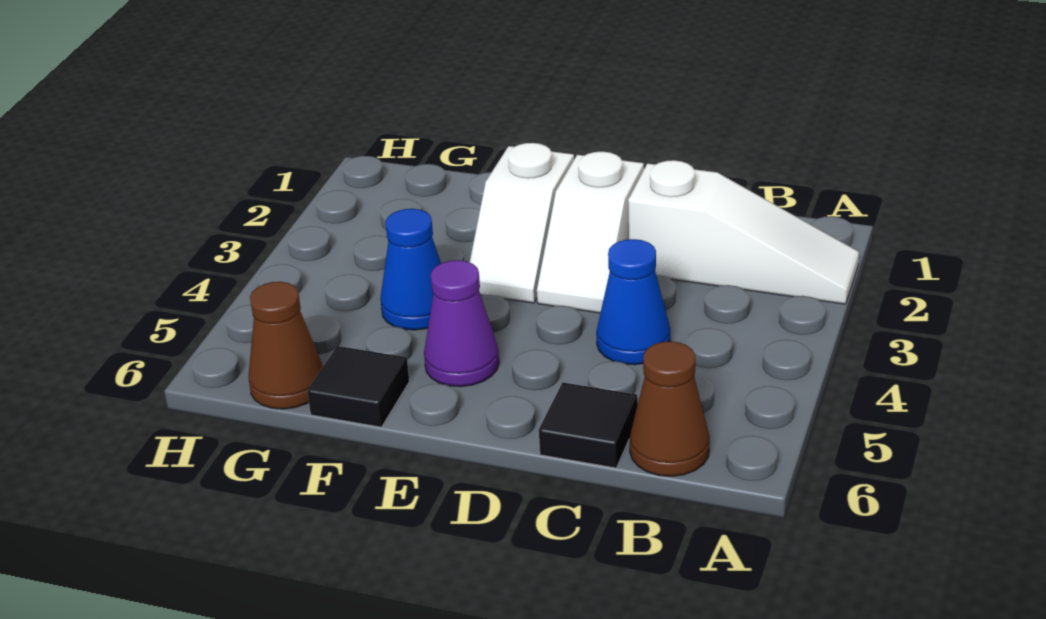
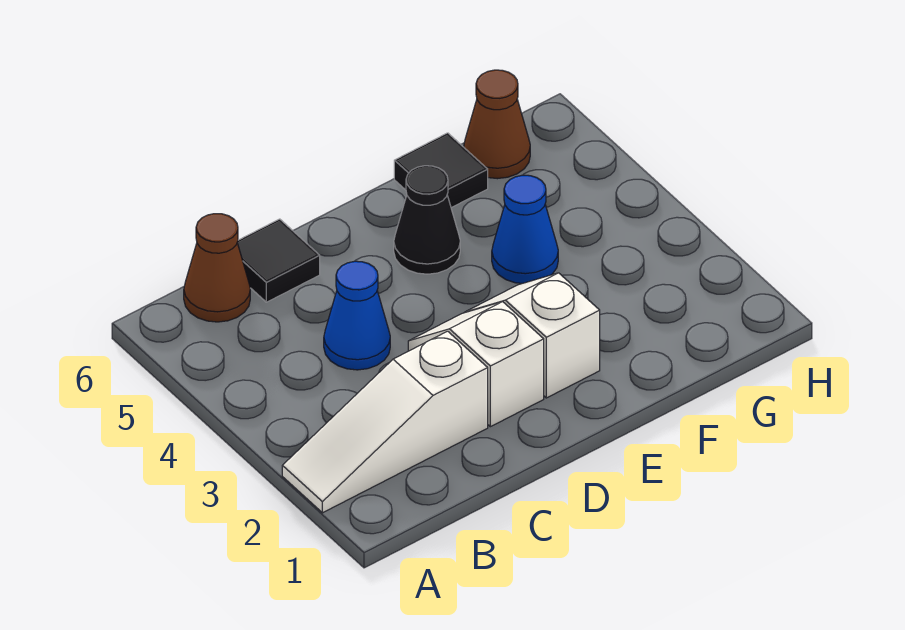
purple cone E5 level 1 -> black cone E5 level 1

